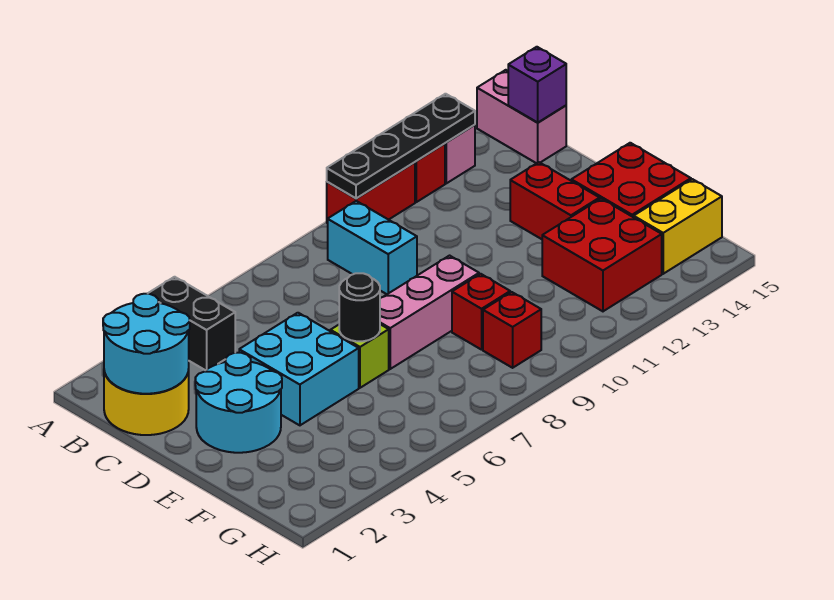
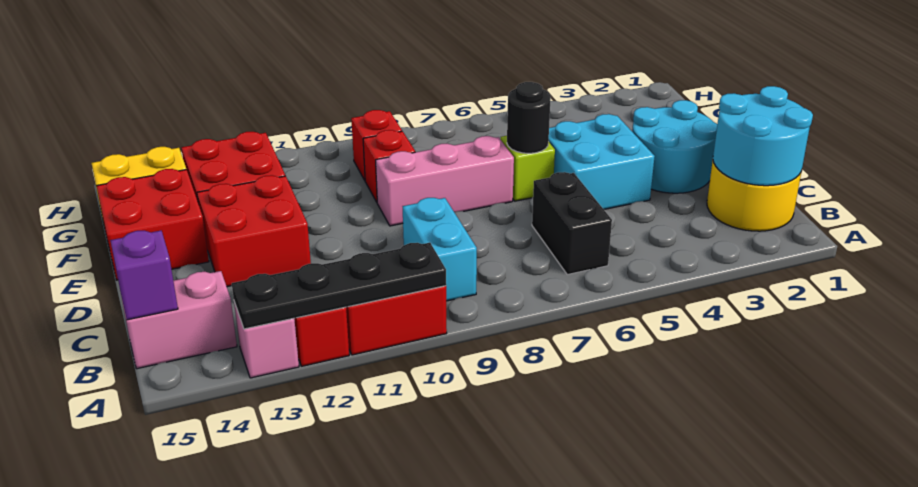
black brick A4:B4 level 1 -> black brick B6:C6 level 1
pink brick A15:B15 level 1 -> pink brick B14:B15 level 1
red brick D13:E13 level 1 -> red brick D12:E13 level 1

